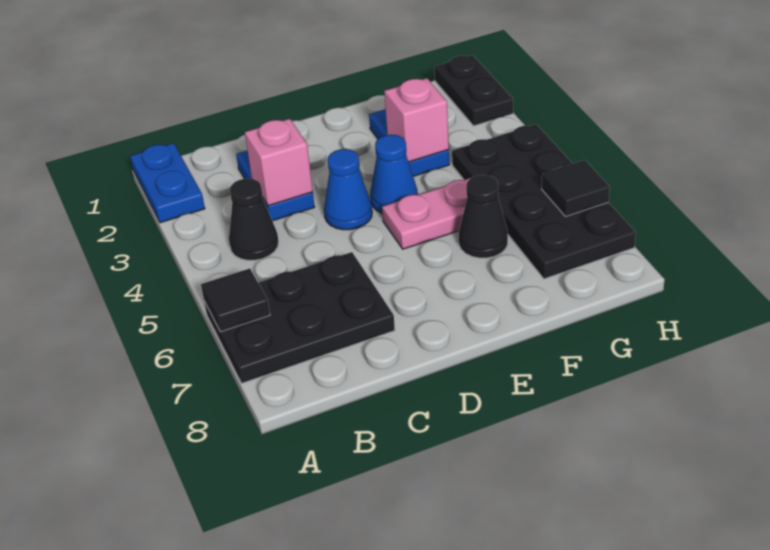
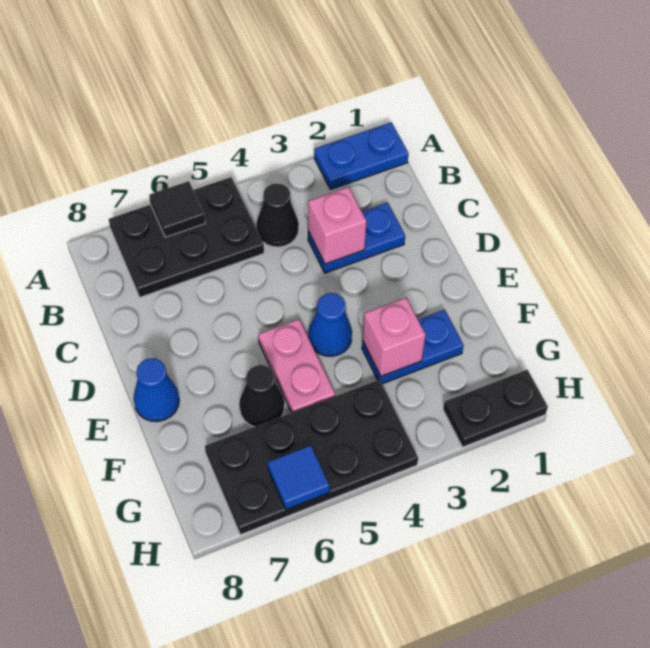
black plate A6:C7 level 1 -> black plate A5:B7 level 1
blue cone D4 level 1 -> blue cone E8 level 1
black tile H6 level 2 -> blue tile H6 level 2

